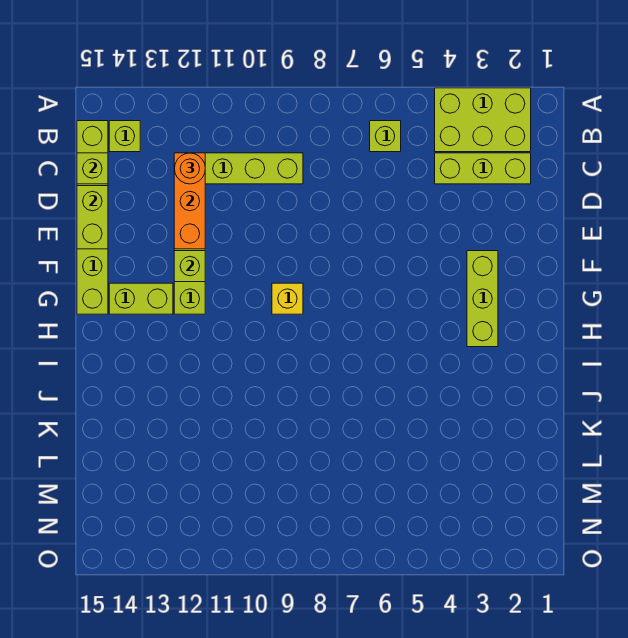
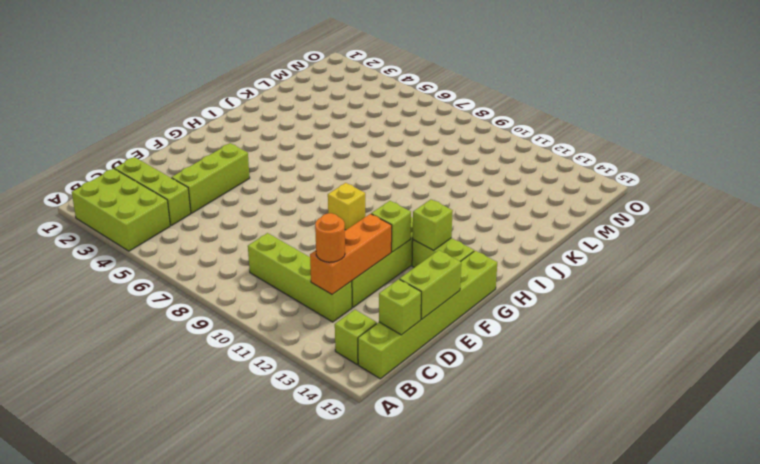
lime brick B6 level 1 -> lime brick G13 level 2
lime brick F3:H3 level 1 -> lime brick D4:F4 level 1

